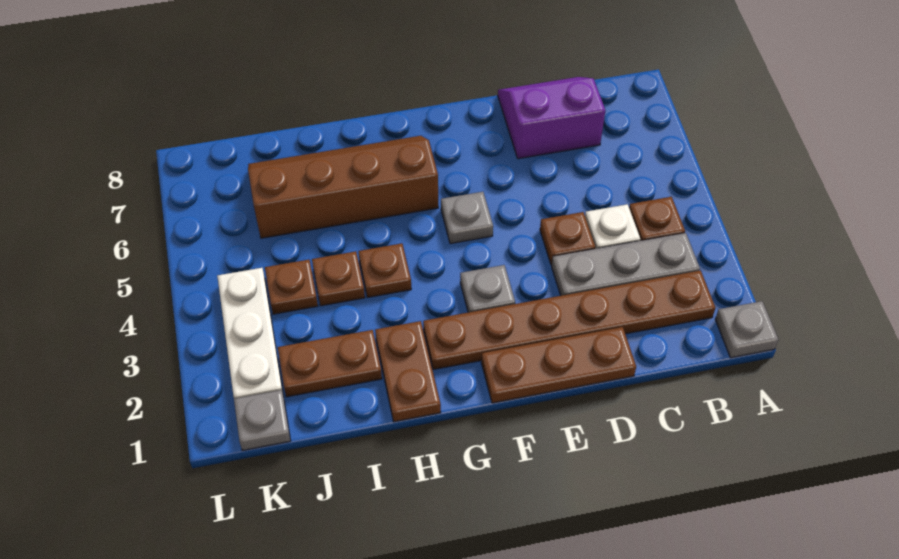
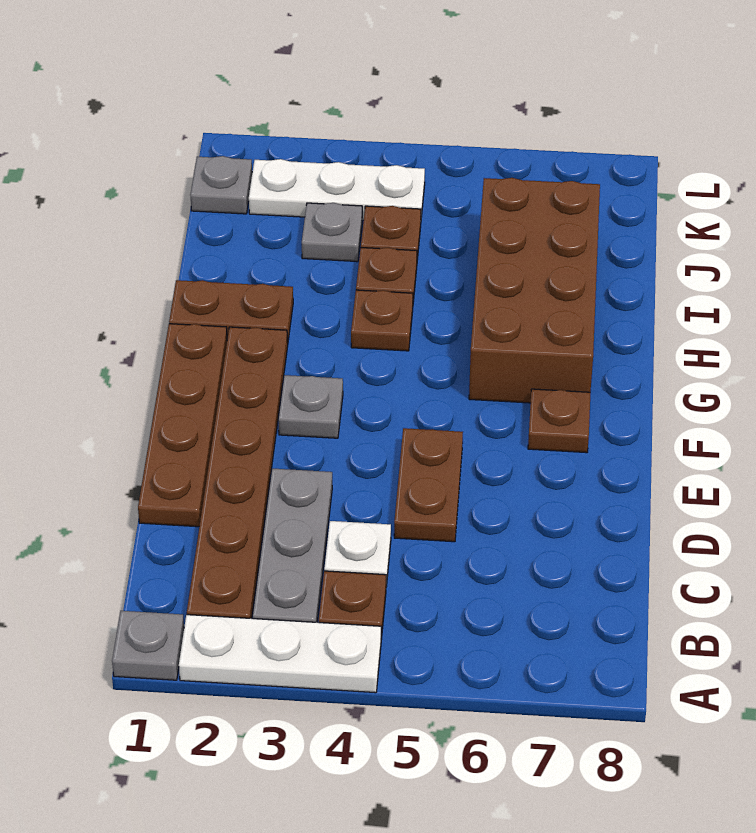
none -> white plate A2:A4 level 1
purple slope C7:D8 level 1 top 7 -> none
brown plate D1:F1 level 1 -> brown plate D1:G1 level 1
brown plate D4 level 1 -> brown plate F7 level 1
grey plate F5 level 1 -> grey plate J3 level 1
brown slope G6:J7 level 1 top 6 -> brown brick G6:J7 level 1
brown plate I2:J2 level 1 -> brown plate D5:E5 level 1

